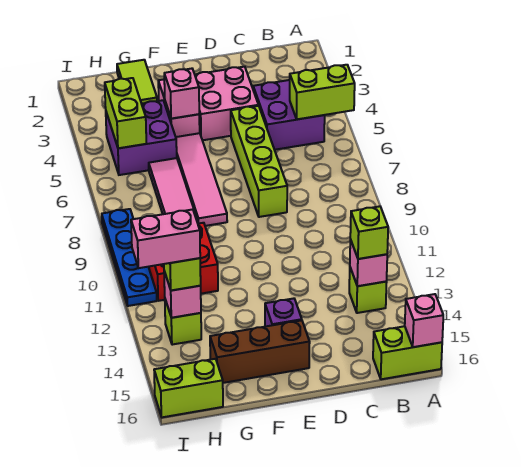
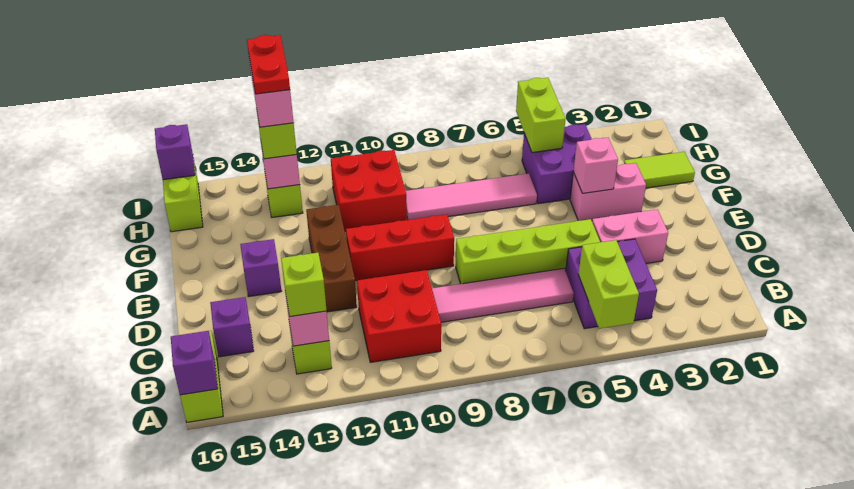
pink brick A16 level 2 -> purple brick A16 level 2
none -> red brick B10:C11 level 1
none -> purple brick C15 level 1
pink brick D3:E4 level 1 -> pink brick D3:D4 level 1
none -> red brick E9:E11 level 1
brown brick E15:G15 level 1 -> brown brick D12:F12 level 1
pink tile F5:F8 level 1 -> pink tile C6:C9 level 1
lime brick H4:H5 level 2 -> lime brick H5:I5 level 2
none -> red plate H13:I13 level 5
blue plate I8:I11 level 1 -> none
none -> purple brick I16 level 2

